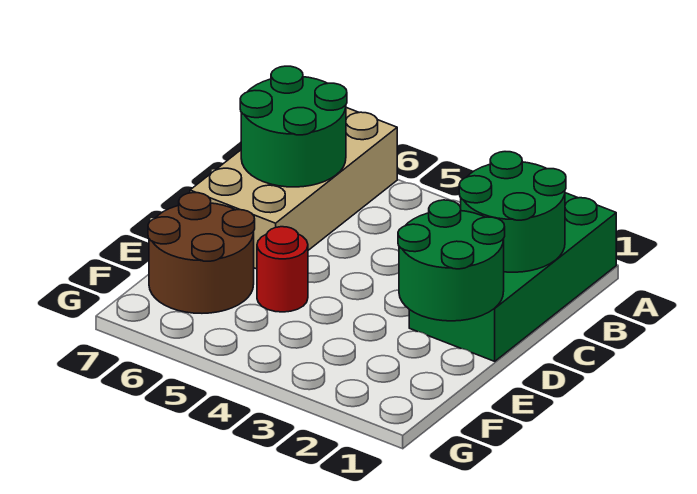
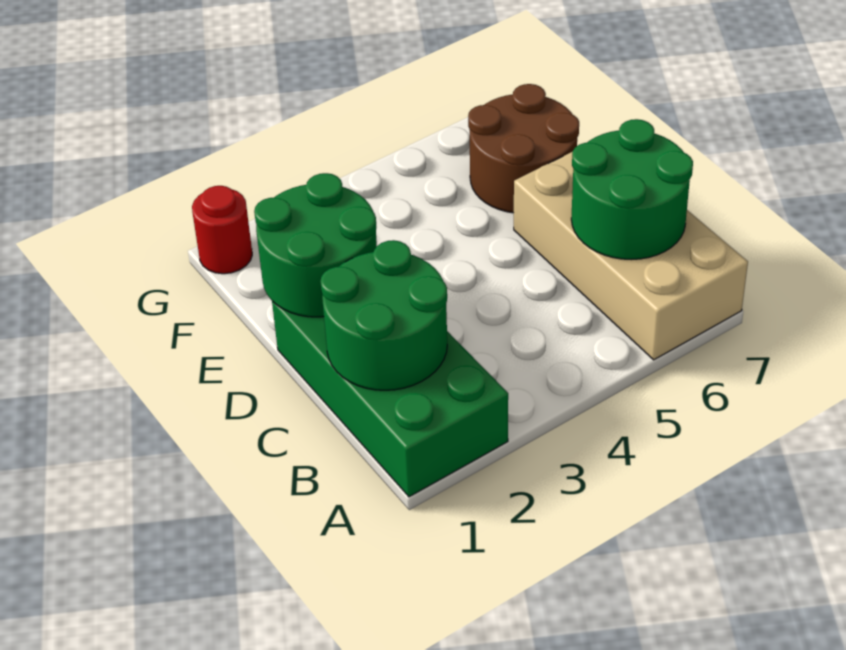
red round brick E5 level 1 -> red round brick G1 level 1

